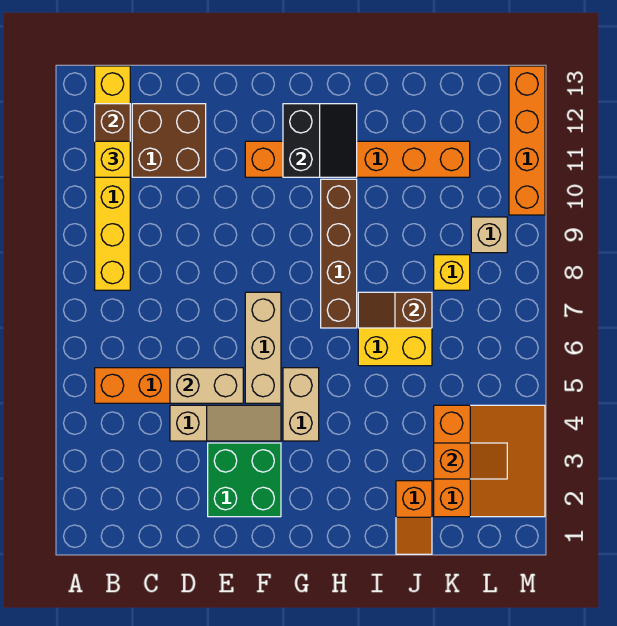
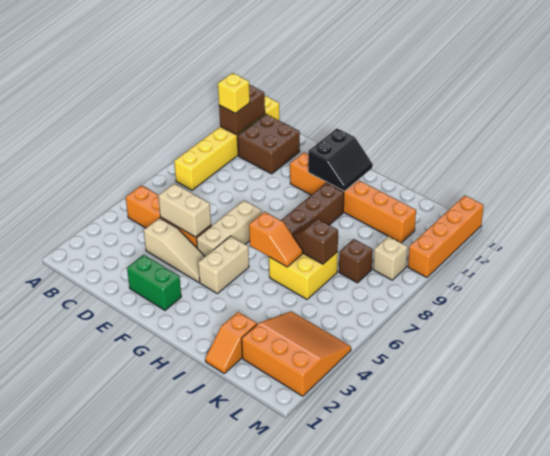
green brick E2:F3 level 1 -> green brick E2:F2 level 1
orange slope K2:M4 level 1 top K -> orange slope K2:M4 level 1 top 2
orange slope K3:L3 level 2 top K -> orange slope H6:I6 level 2 top H
yellow brick K8 level 1 -> brown brick K8 level 1

